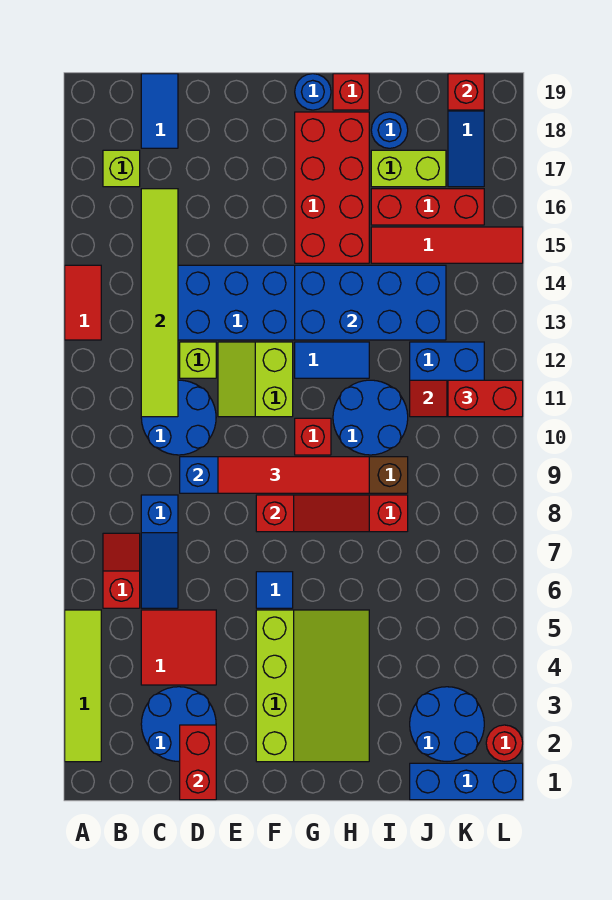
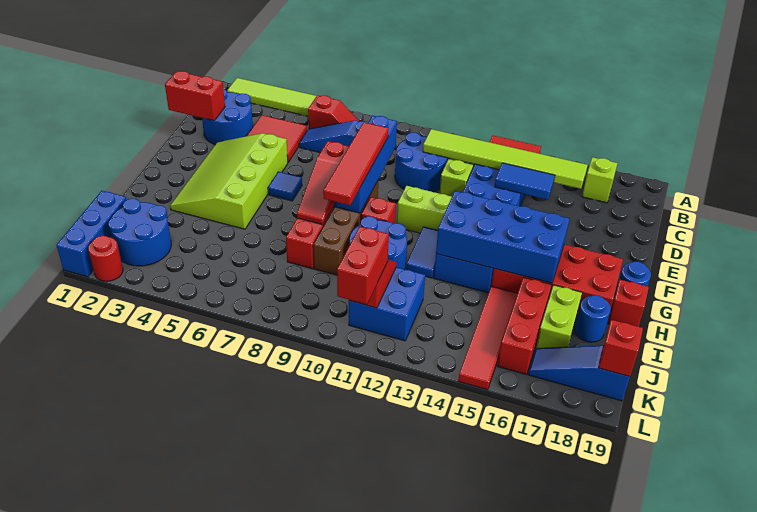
blue tile C18:C19 level 1 -> blue tile D14:D15 level 2
lime slope F2:H5 level 1 top F -> lime slope E3:H5 level 1 top 5
blue brick G13:J14 level 2 -> blue brick G13:H16 level 2

